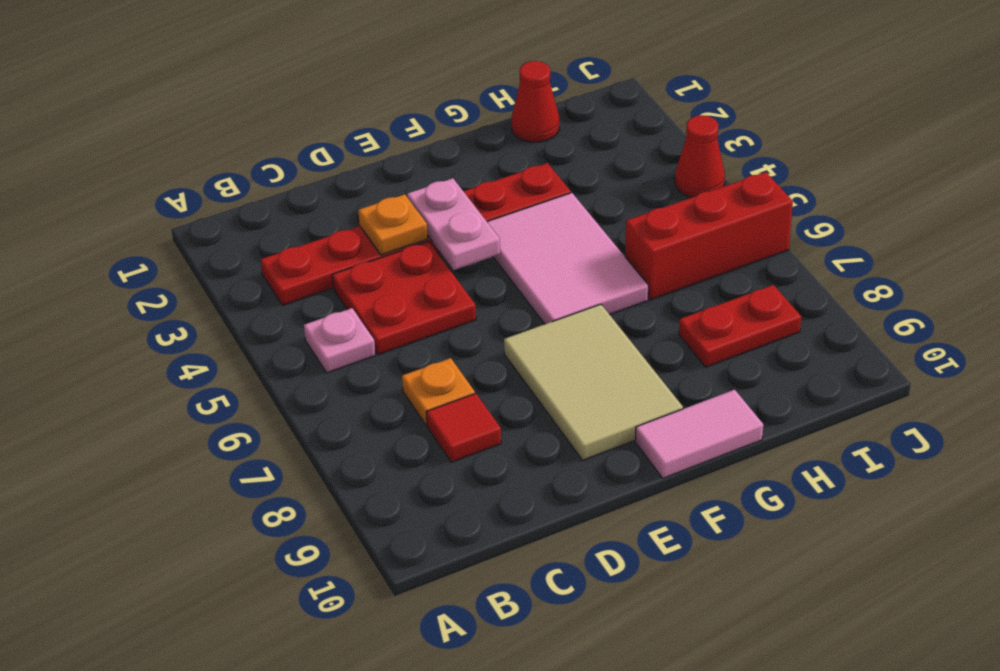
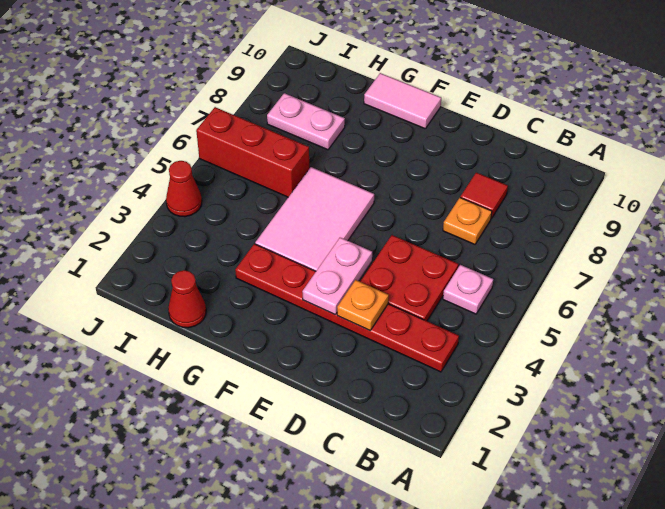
tan tile E7:F9 level 1 -> none
red plate H8:I8 level 1 -> pink plate H8:I8 level 1

